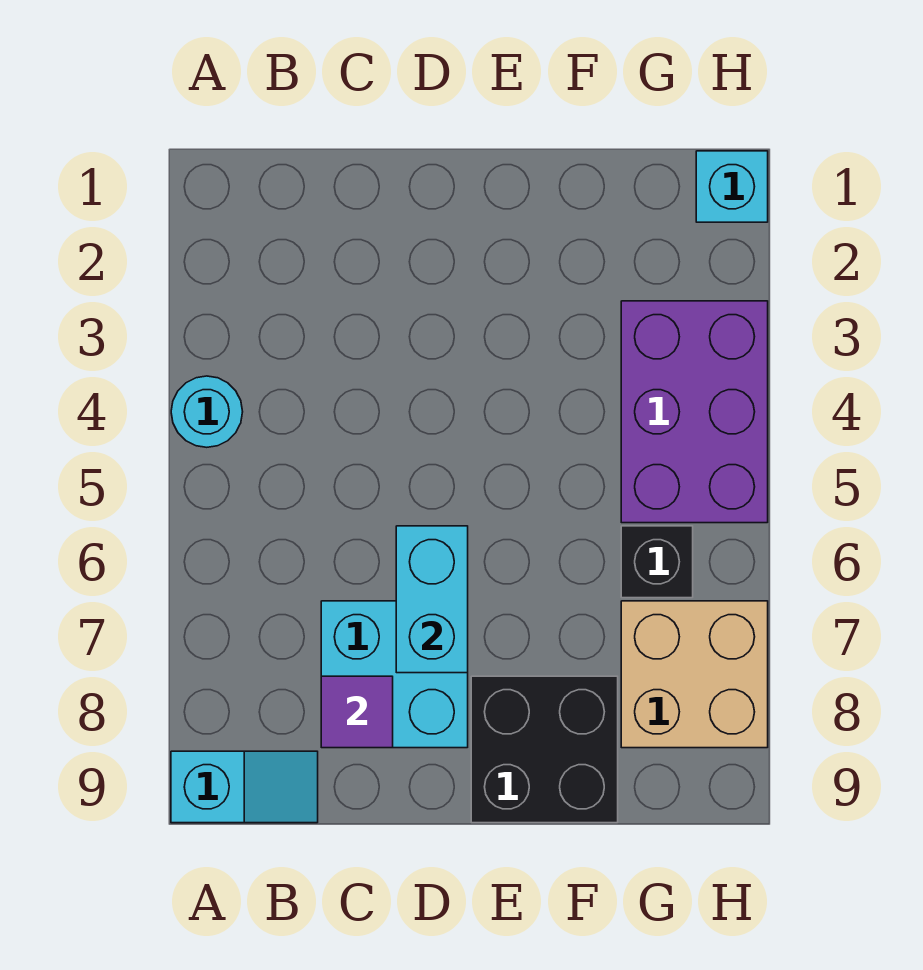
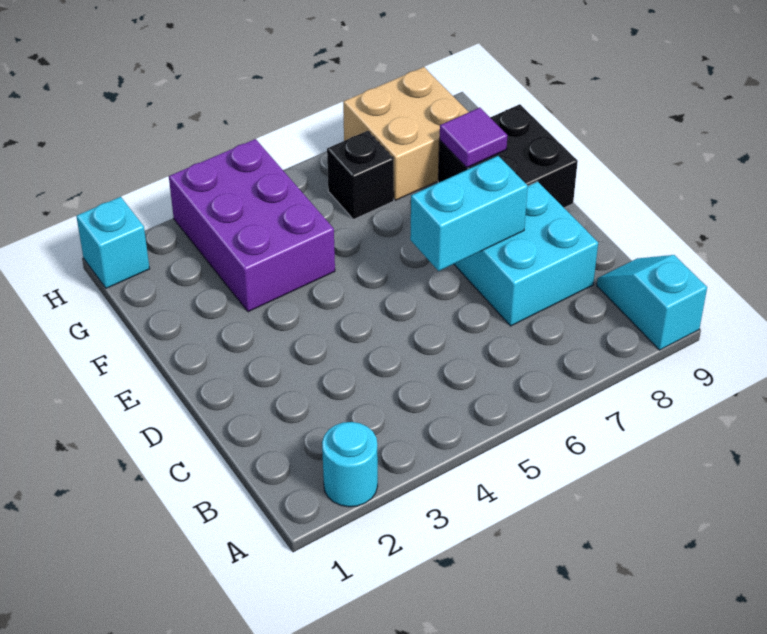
cyan round brick A4 level 1 -> cyan round brick A2 level 1
purple tile C8 level 2 -> purple tile F8 level 2
purple brick G3:H5 level 1 -> purple brick F3:H4 level 1

